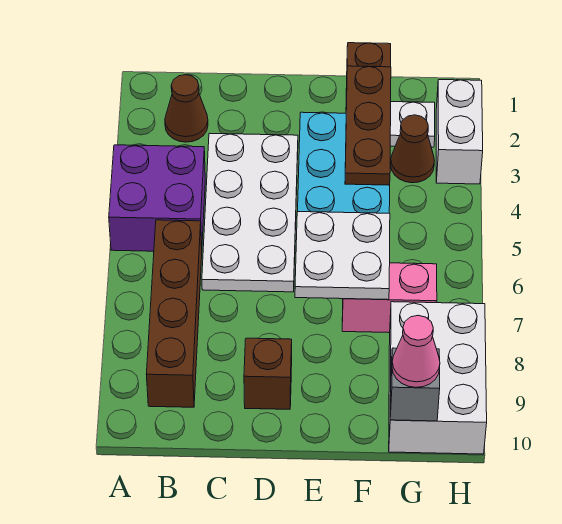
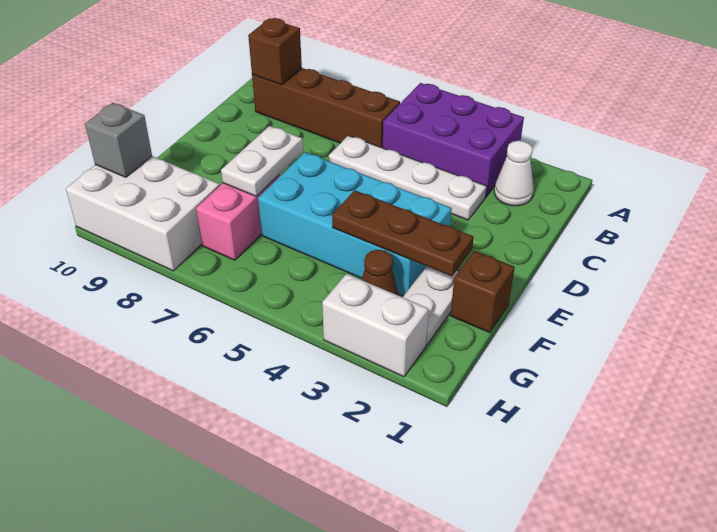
purple brick A4:B5 level 1 -> purple brick A3:B5 level 1
brown cone B2 level 1 -> white cone B2 level 1
white plate C3:D6 level 1 -> white plate C3:C6 level 1
brown brick D9 level 1 -> brown brick B9 level 2
white plate E6:F7 level 2 -> white plate E7:F7 level 2
pink cone G10 level 3 -> none

